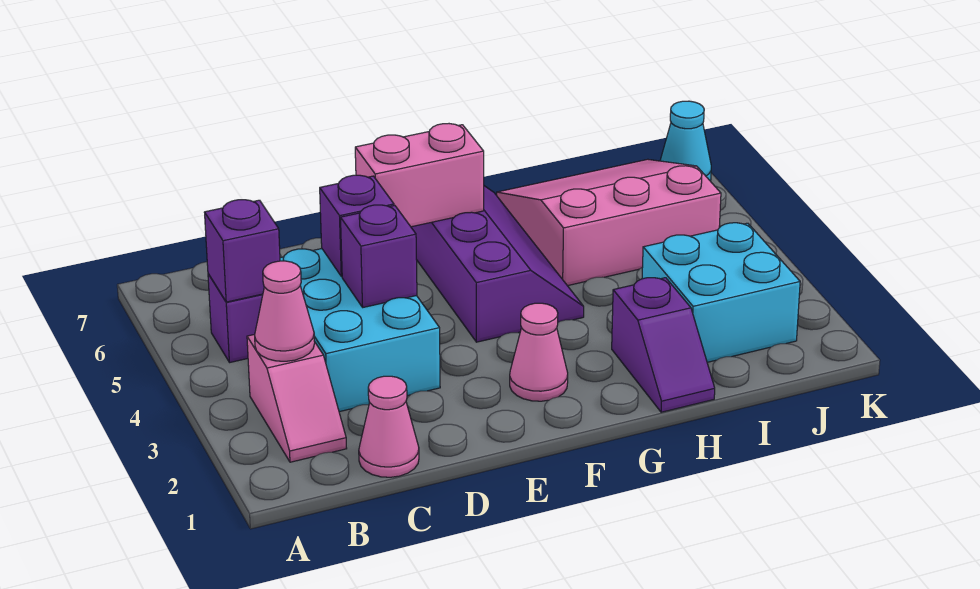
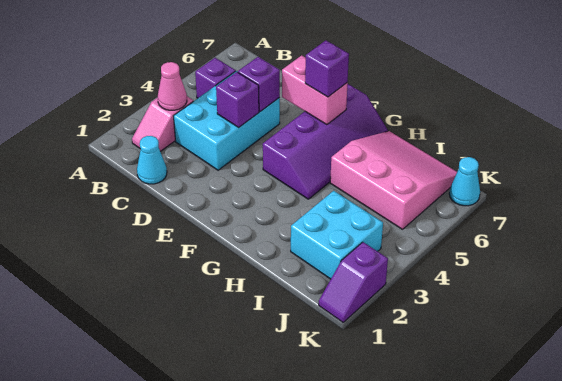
purple brick B5 level 2 -> purple brick F6 level 3
pink cone C1 level 1 -> cyan cone C1 level 1
pink cone F2 level 1 -> none
purple slope H1:H2 level 1 top 2 -> purple slope K1:K2 level 1 top 2

